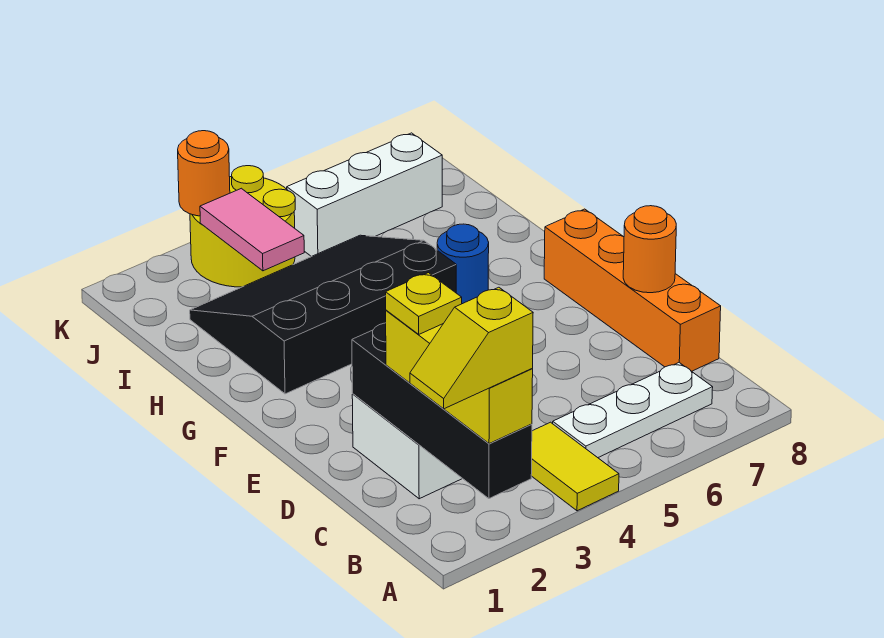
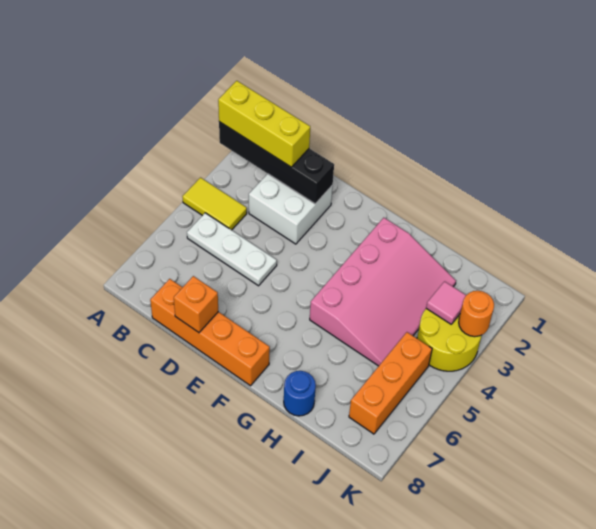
yellow slope A1:A2 level 4 top 2 -> none
white plate B5:B7 level 1 -> white plate B5:D5 level 1
yellow plate C2 level 4 -> none
orange round brick D8 level 2 -> orange brick D8 level 2
black slope G2:I5 level 1 top G -> pink slope G2:I5 level 1 top G
blue round brick G6 level 1 -> blue round brick H8 level 1
pink tile I3:J3 level 2 -> pink tile J3 level 2
white brick J5:J7 level 1 -> orange brick J5:J7 level 1

